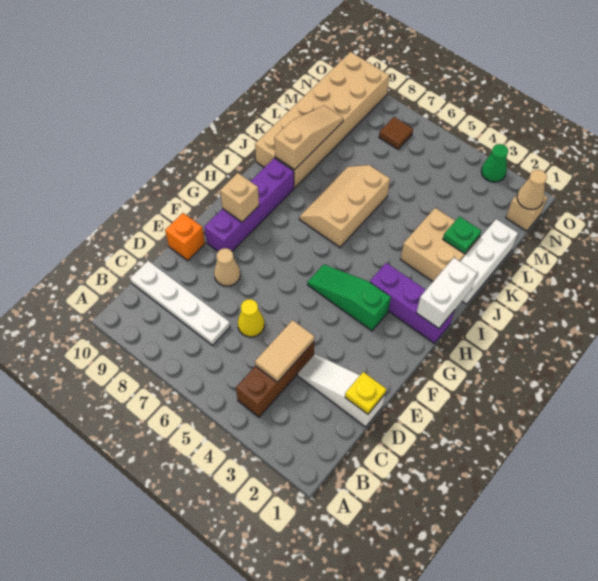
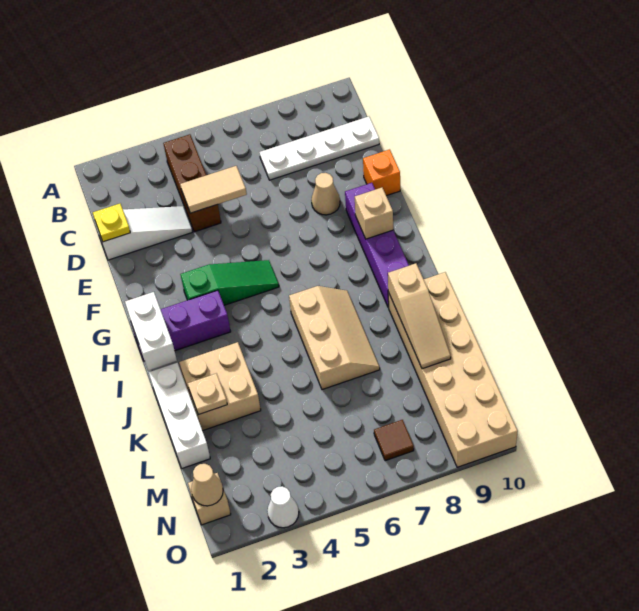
tan tile C4:D4 level 2 -> tan tile D4:D5 level 2
yellow cone D6 level 1 -> none
green plate K2 level 2 -> tan plate K2 level 2
green cone O3 level 1 -> white cone O3 level 1

